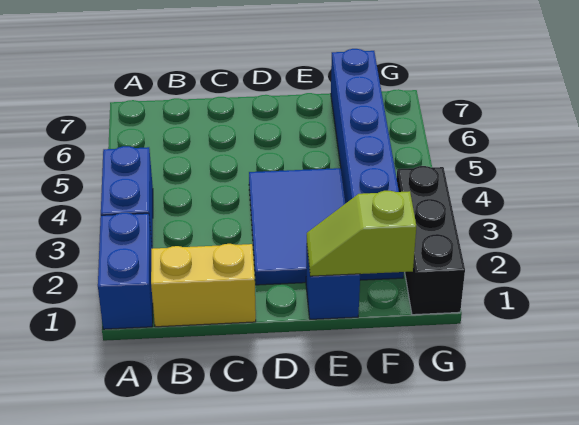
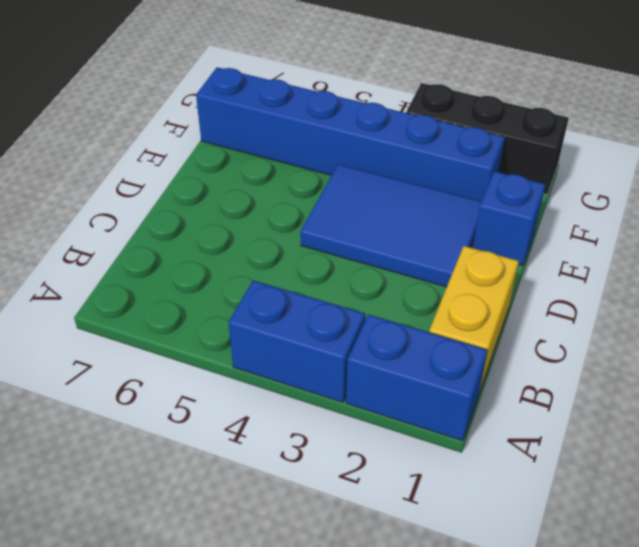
lime slope E1:F1 level 2 top F -> none

